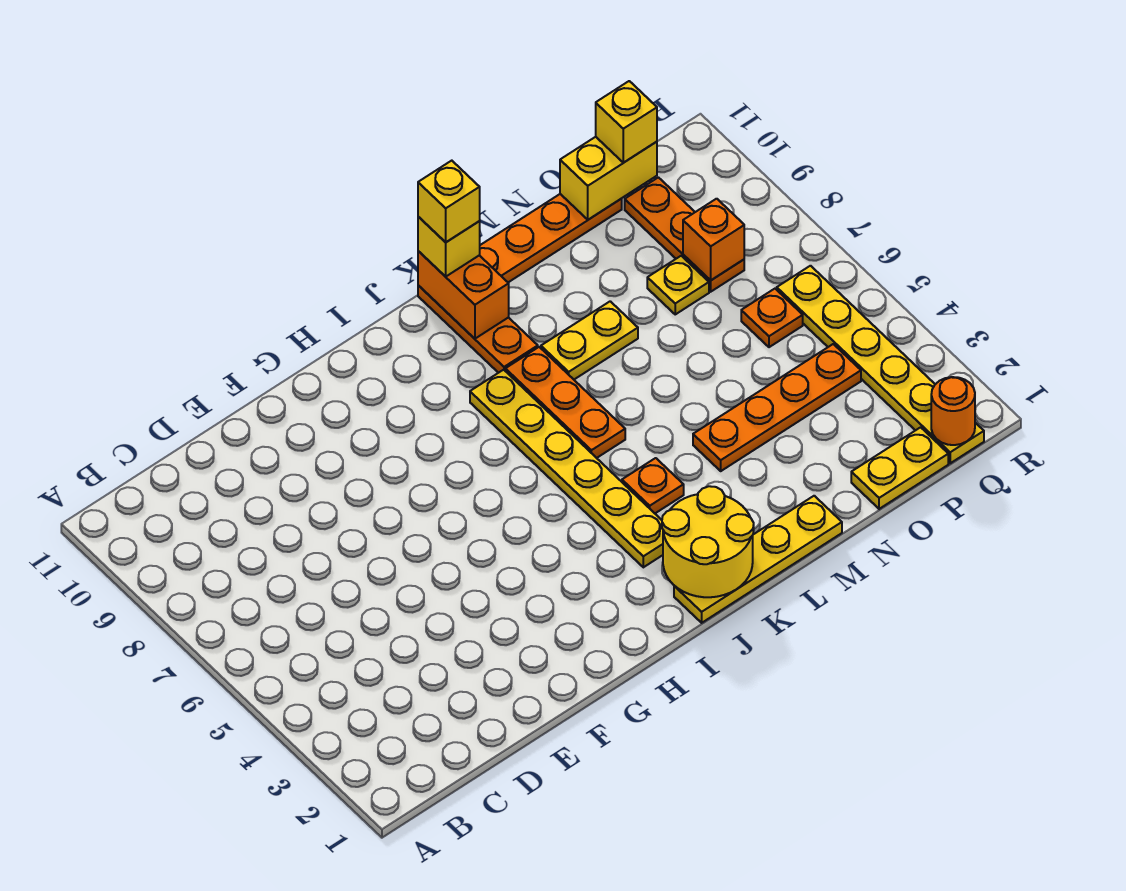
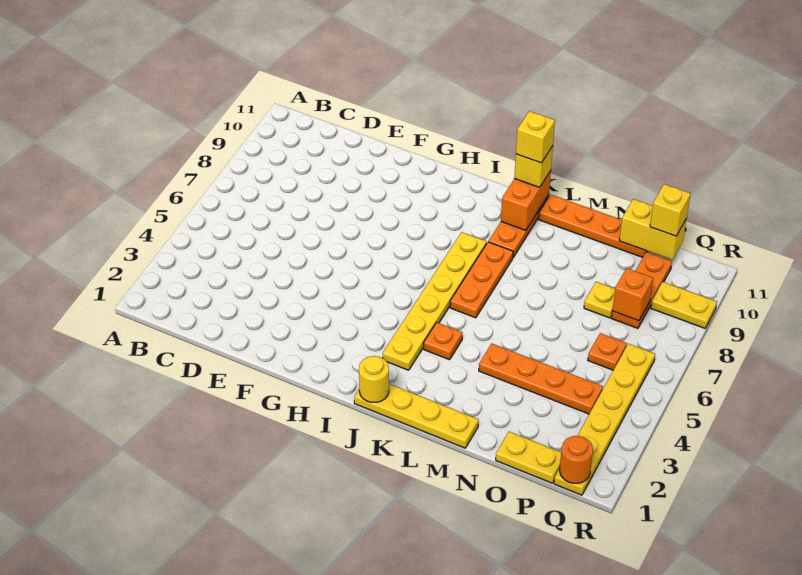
yellow round brick J1:K2 level 2 -> yellow round brick J1 level 2
yellow plate L8:M8 level 1 -> yellow plate Q9:R9 level 1

